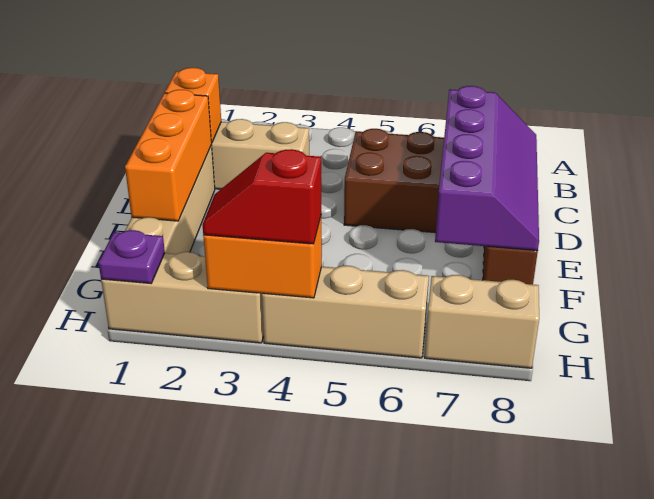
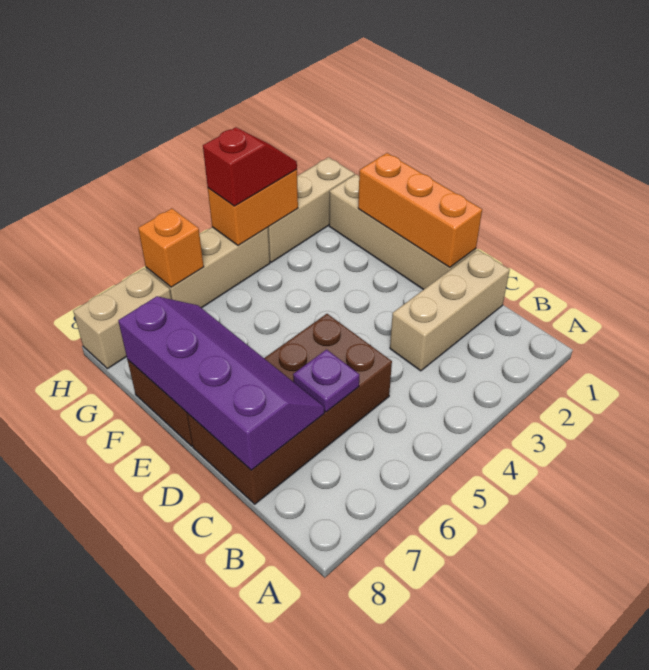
orange brick C1 level 2 -> orange brick H6 level 2
purple slope C7:F8 level 2 top 7 -> purple slope C7:F8 level 2 top 8
purple plate H1 level 2 -> purple plate C6 level 2

